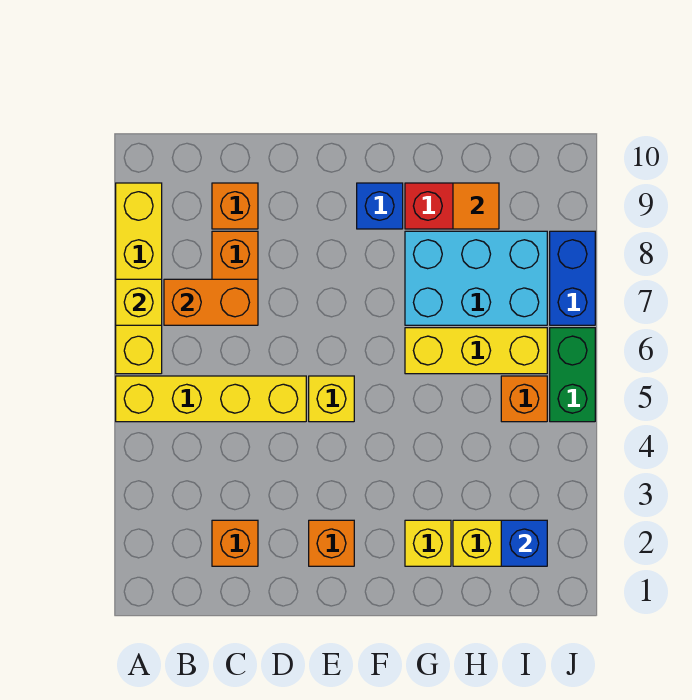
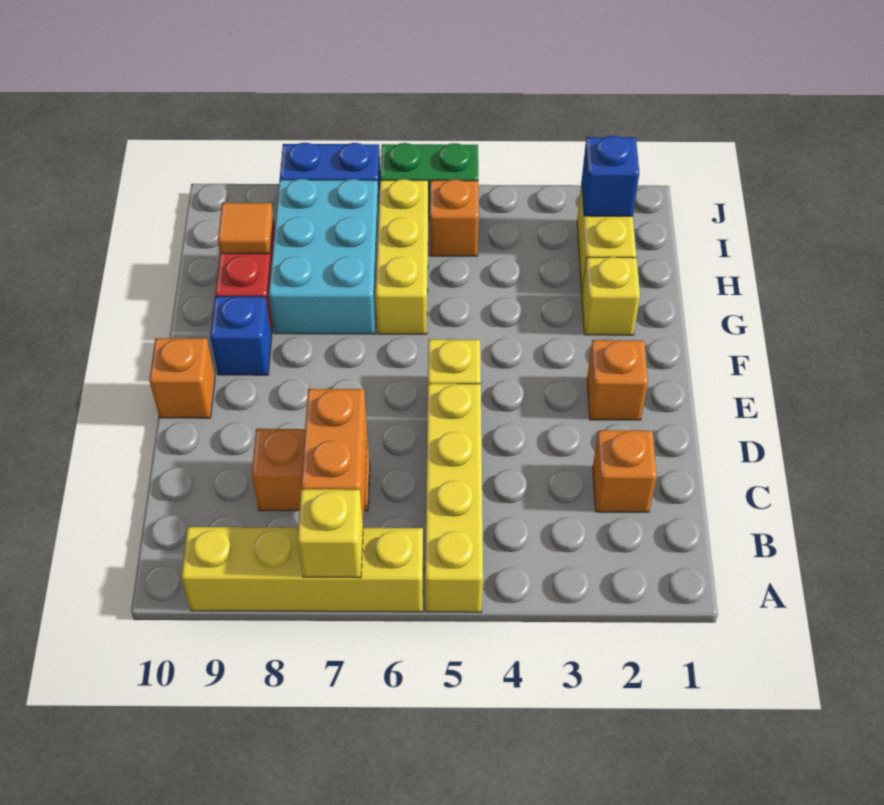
orange brick C9 level 1 -> orange brick E10 level 1

